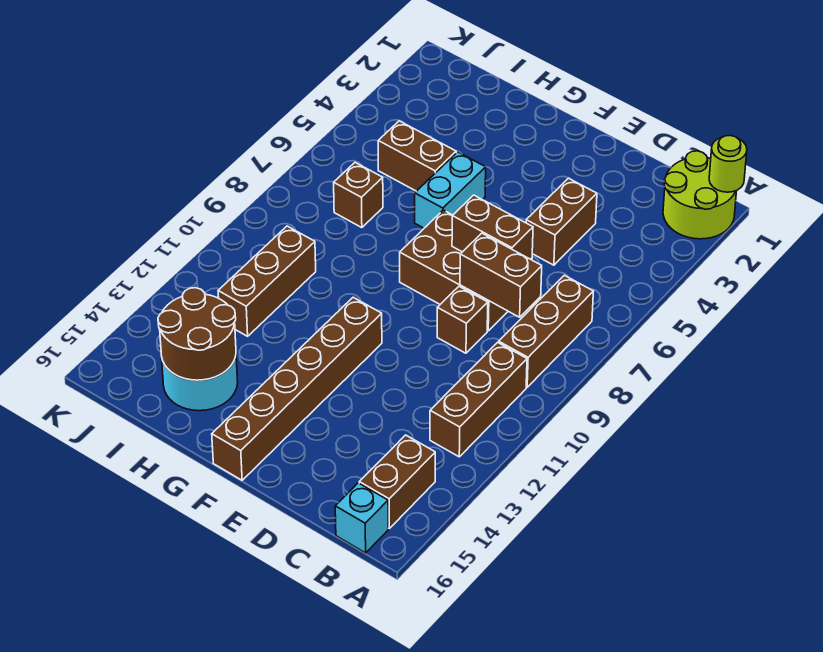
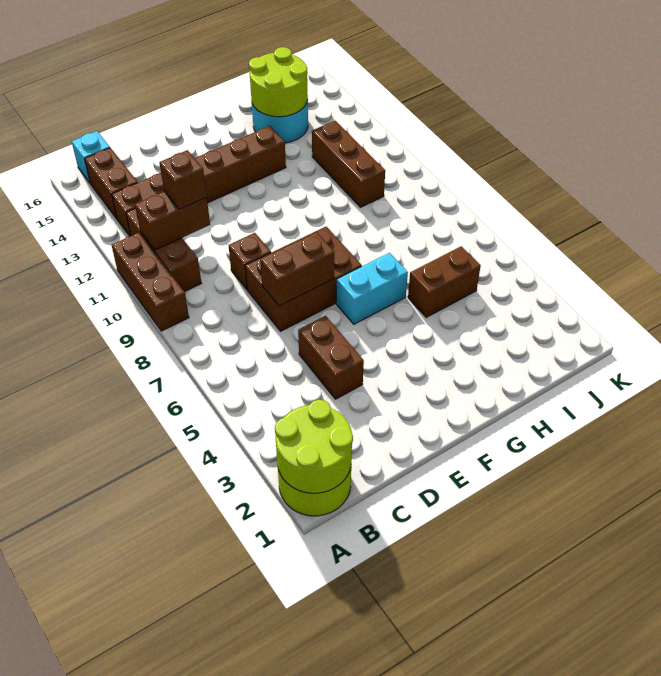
lime round brick A1 level 2 -> lime round brick A1:B2 level 2
brown brick B7:B9 level 1 -> brown brick A9:A11 level 1
brown brick C8:D8 level 2 -> brown brick B11:C11 level 2
brown brick F11:F16 level 1 -> brown brick B13:G13 level 1
cyan brick G5:G6 level 1 -> cyan brick F6:G6 level 1
brown round brick H14:I15 level 2 -> lime round brick H14:I15 level 2
brown brick I7 level 1 -> brown brick C11 level 3

